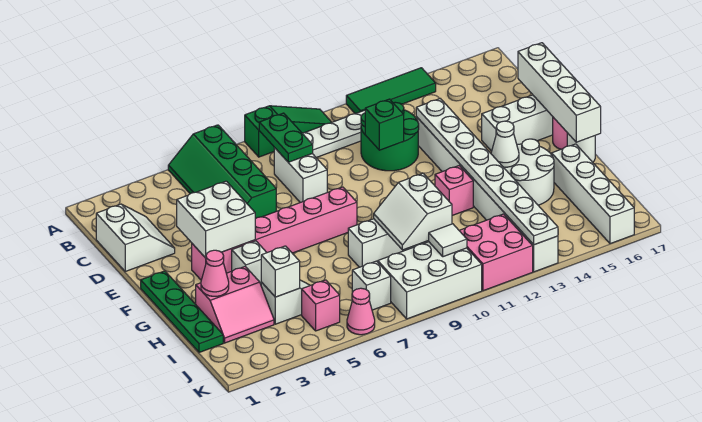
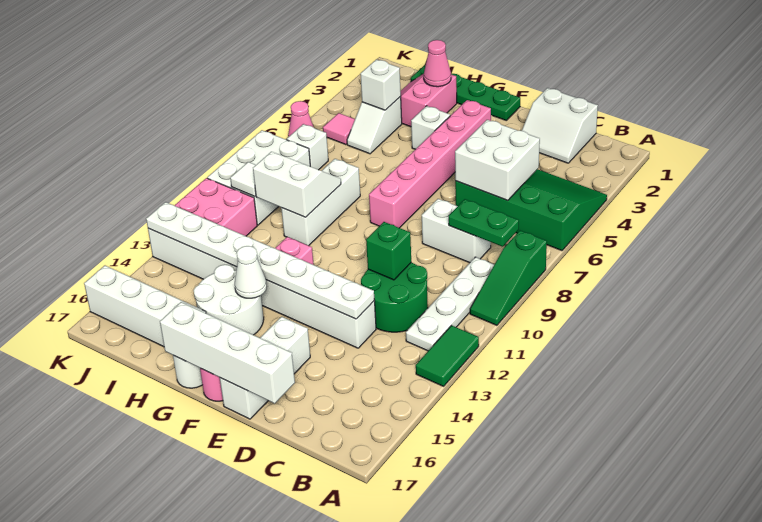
green slope A5:D6 level 1 top 6 -> green slope A4:D6 level 1 top 6
green tile A12:A14 level 1 -> green tile A12:A13 level 1
white brick E3:F4 level 2 -> white brick C5:D6 level 2
pink brick J5 level 1 -> pink tile J5 level 1

